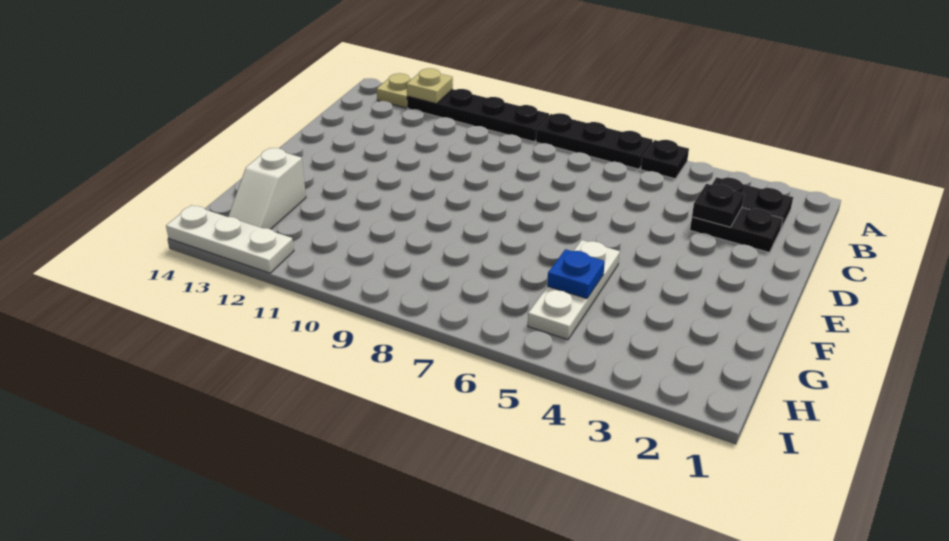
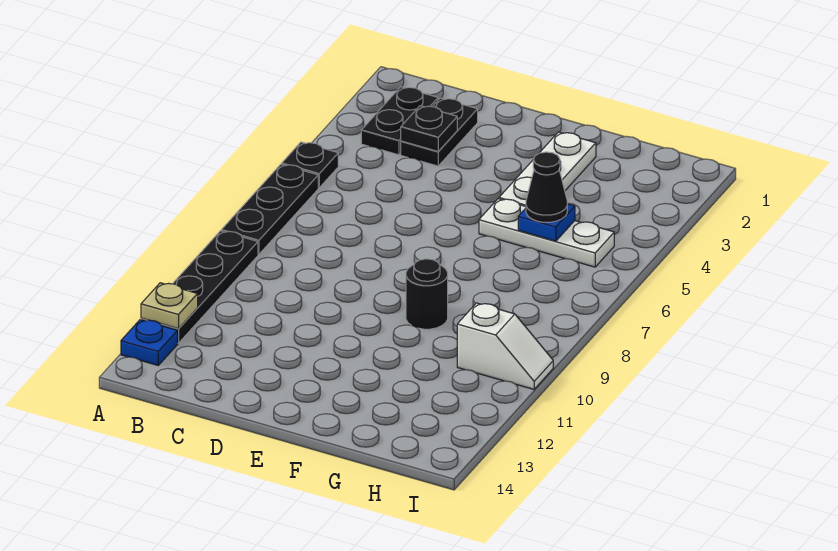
tan plate A13 level 1 -> blue plate A13 level 1
none -> black round brick F9 level 1
none -> black cone G5 level 3
white slope G13:H13 level 1 top G -> white slope H10:I10 level 1 top H
white plate I12:I14 level 1 -> white plate F2:F4 level 1

